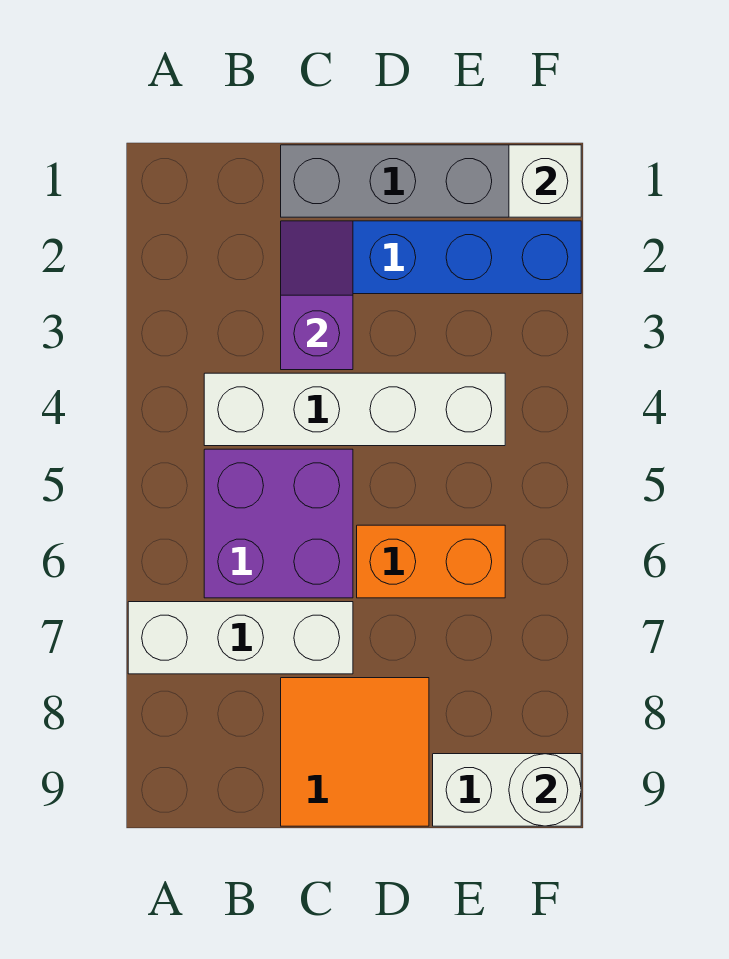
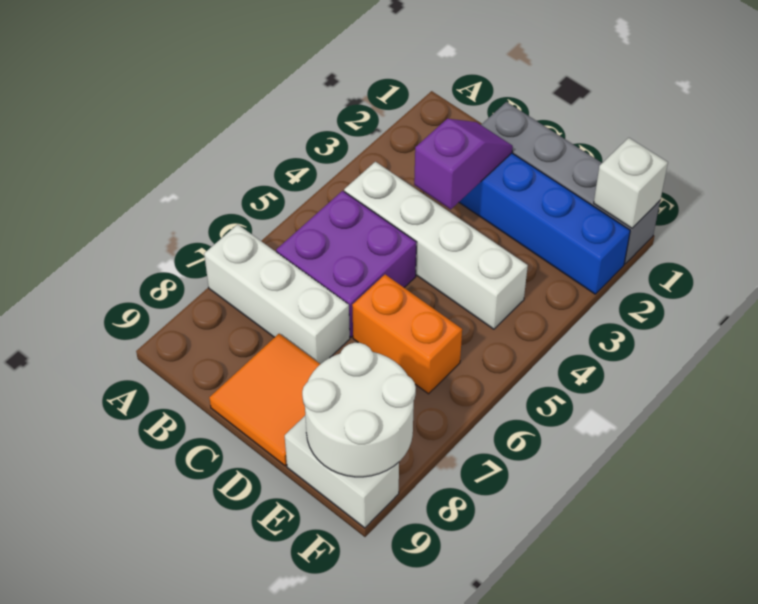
white round brick F9 level 2 -> white round brick E8:F9 level 2

